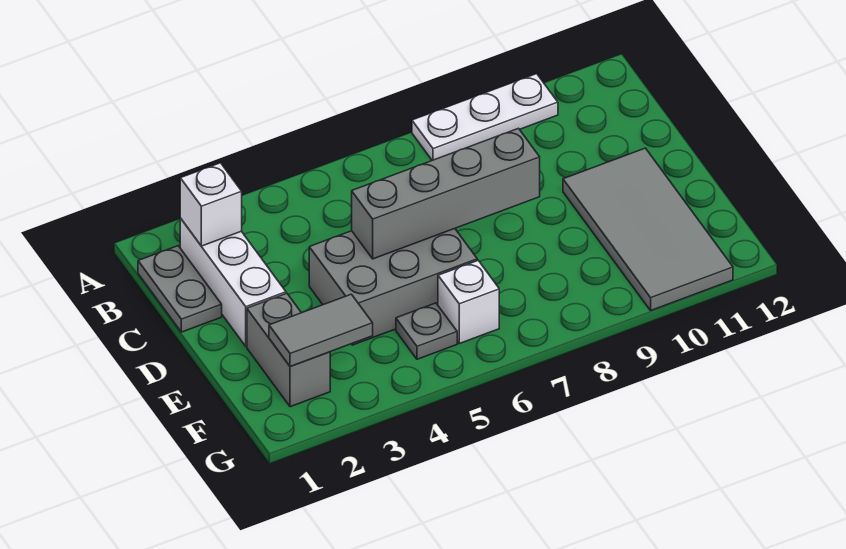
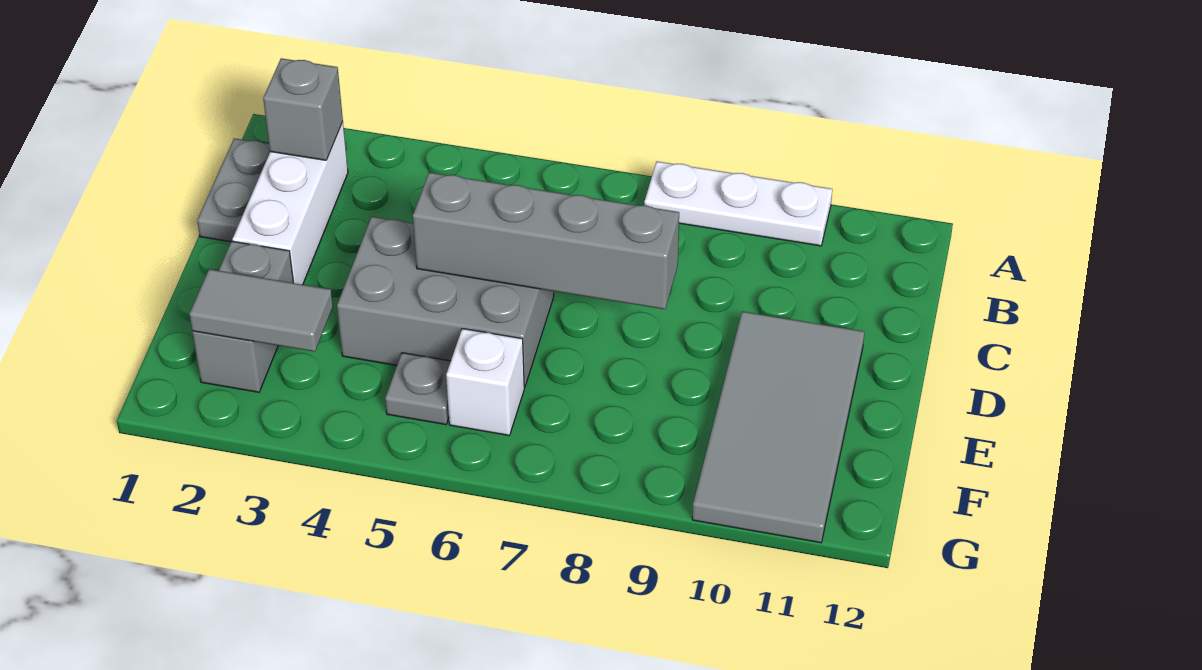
white brick B2 level 2 -> grey brick B2 level 2

